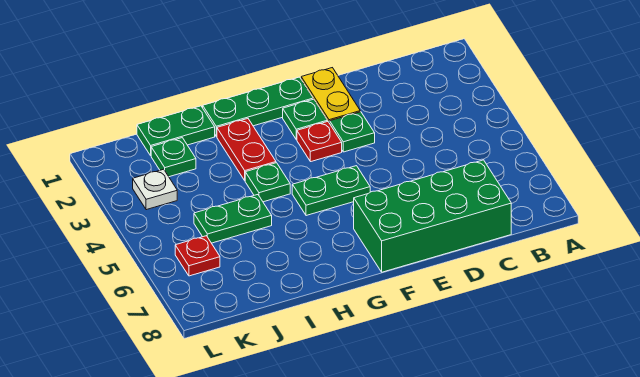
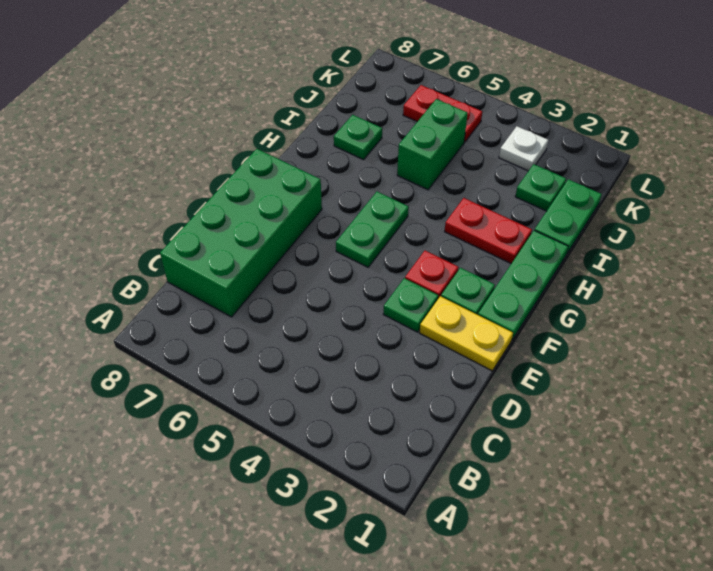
green plate H4 level 1 -> green plate I7 level 1
green plate I5:J5 level 1 -> green brick I5:J5 level 1
red plate K6 level 1 -> red plate K5:K6 level 1

